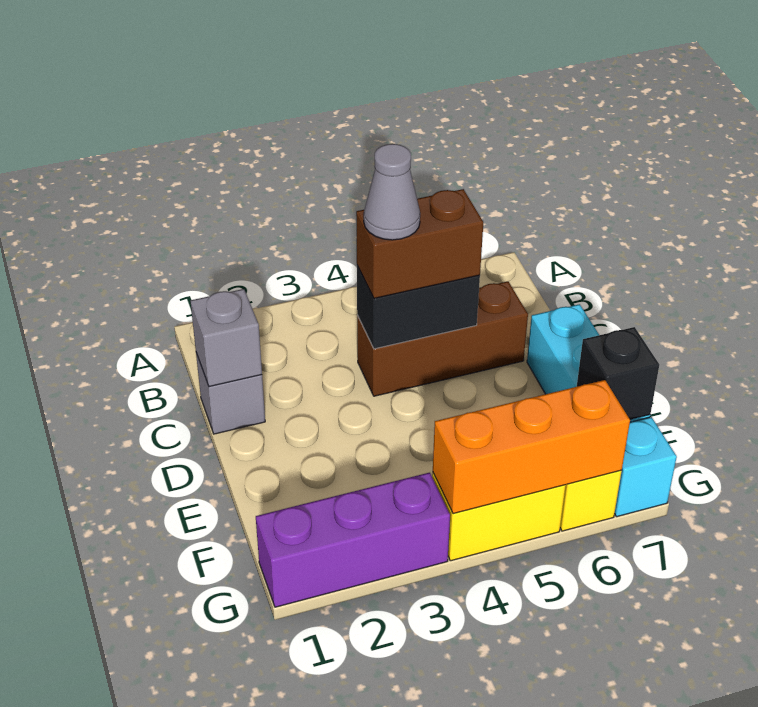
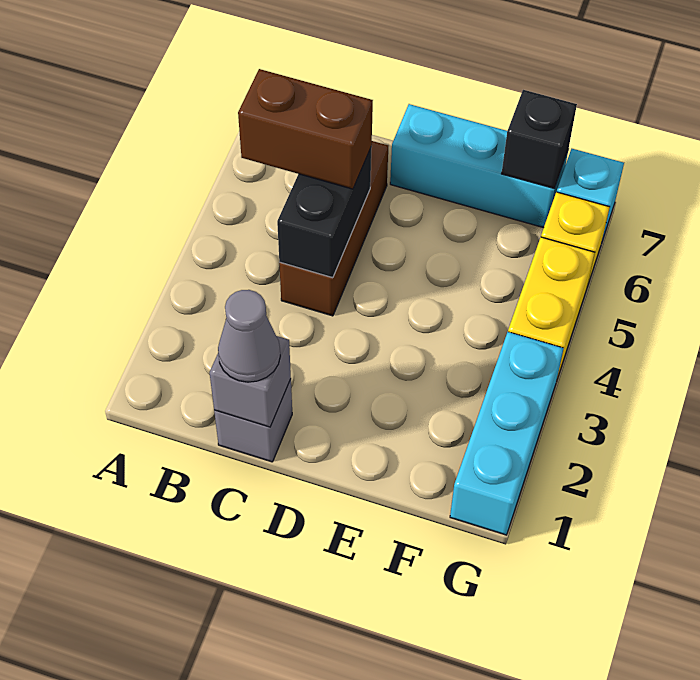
brown brick C4:C5 level 3 -> brown brick B5:C5 level 3
grey cone C4 level 4 -> grey cone C1 level 3
purple brick G1:G3 level 1 -> cyan brick G1:G3 level 1
orange brick G4:G6 level 2 -> none

